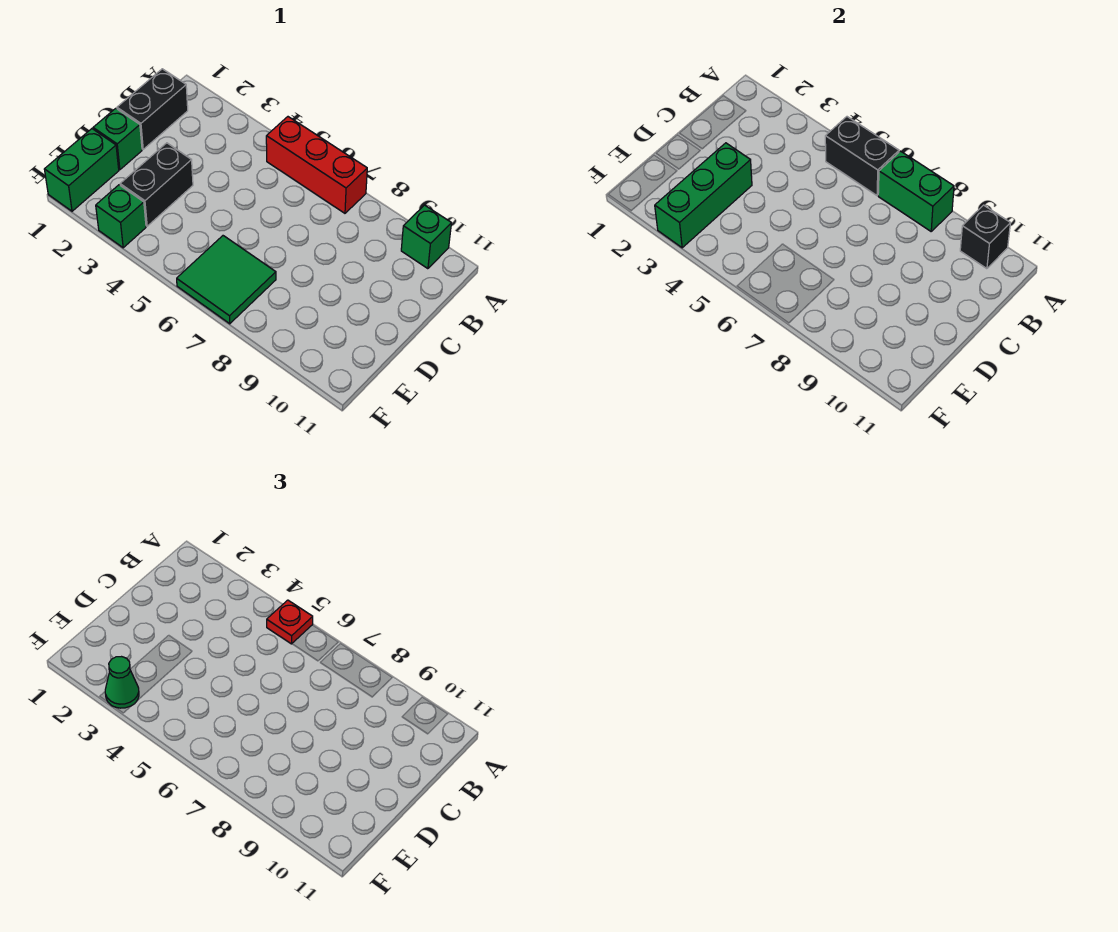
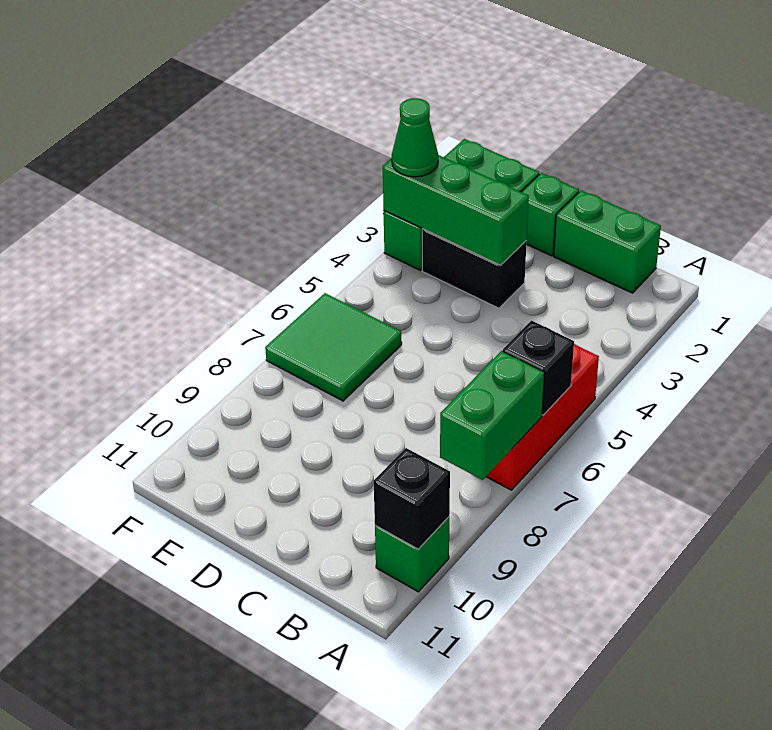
black brick A5:A6 level 2 -> black brick A6 level 2
red plate A5 level 3 -> none
black brick B1:C1 level 1 -> green brick B1:C1 level 1

